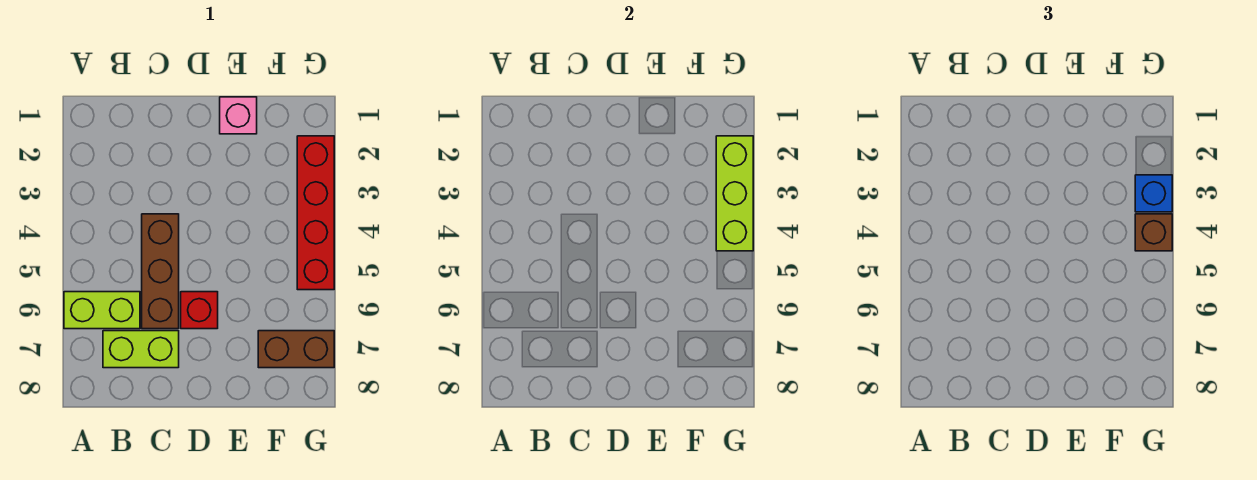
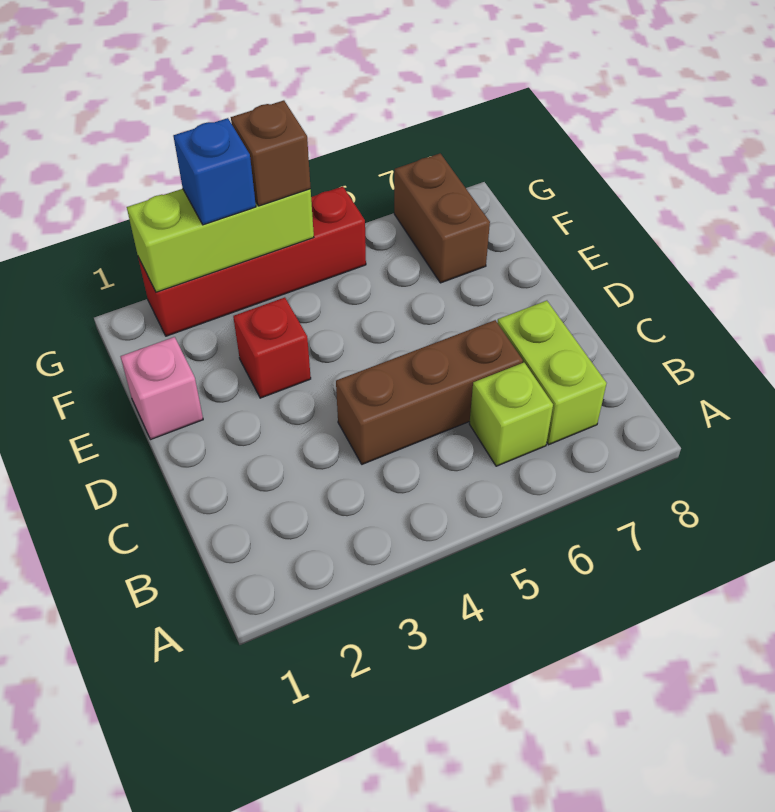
lime brick A6:B6 level 1 -> lime brick B6 level 1
red brick D6 level 1 -> red brick E3 level 1

